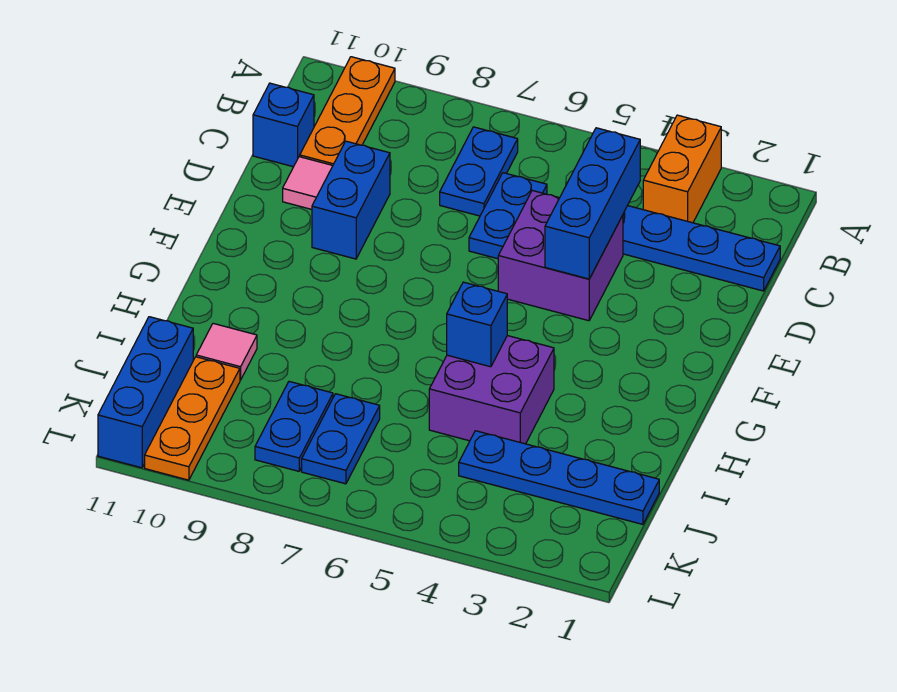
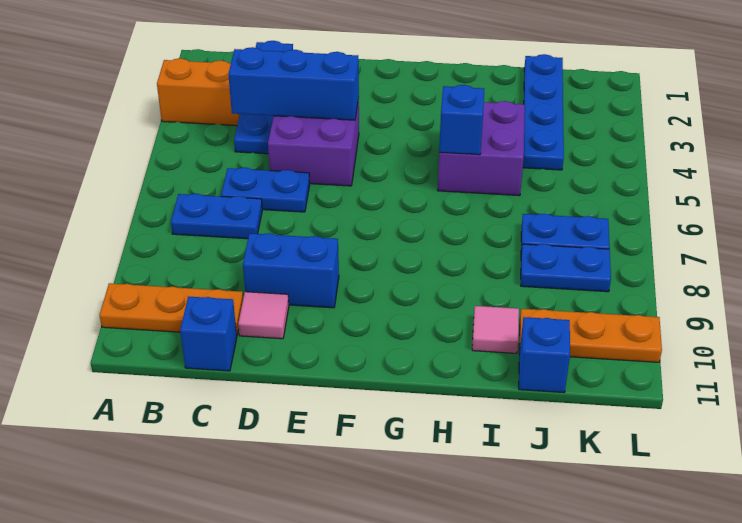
blue brick J11:L11 level 1 -> blue brick J11 level 1

